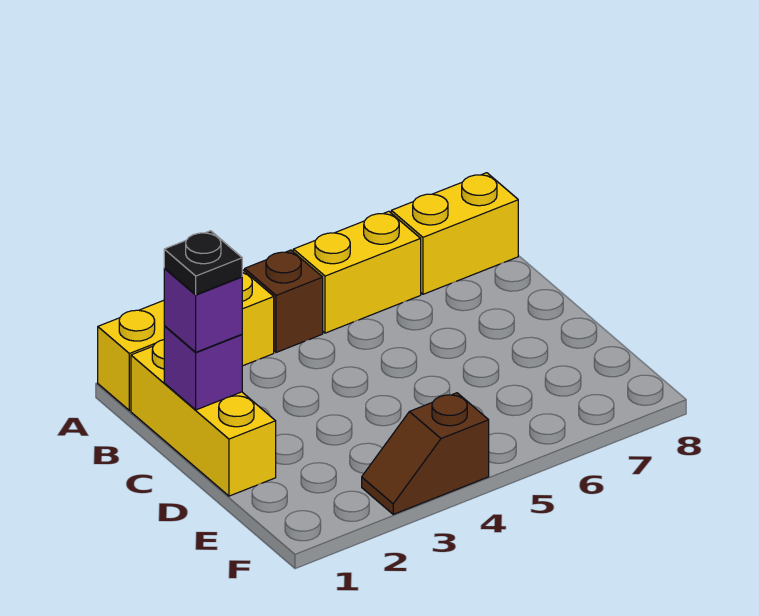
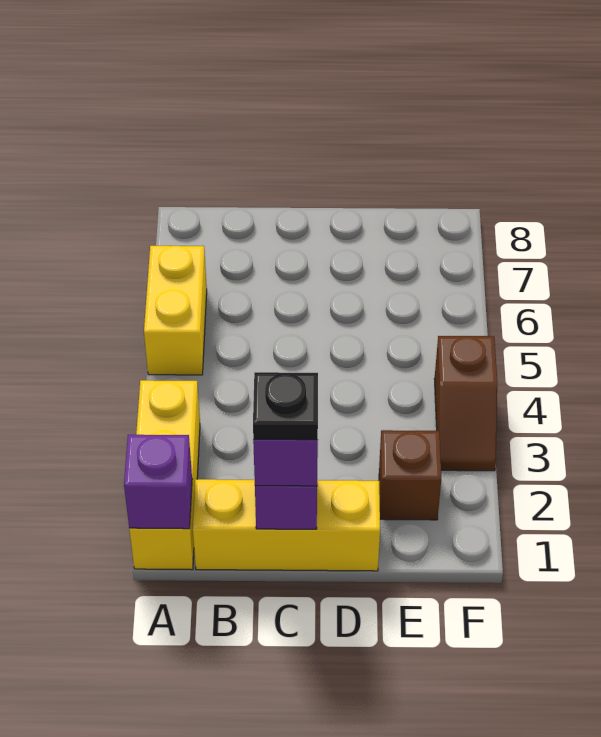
none -> purple brick A1 level 2
brown brick A4 level 1 -> brown brick E2 level 1
yellow brick A7:A8 level 1 -> none

